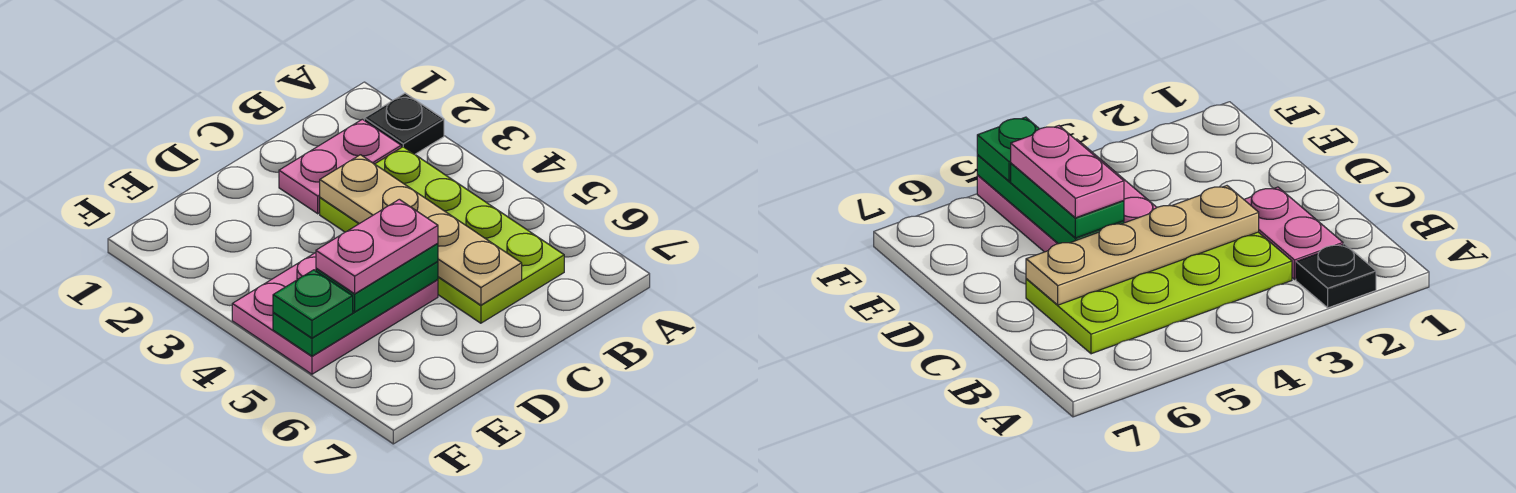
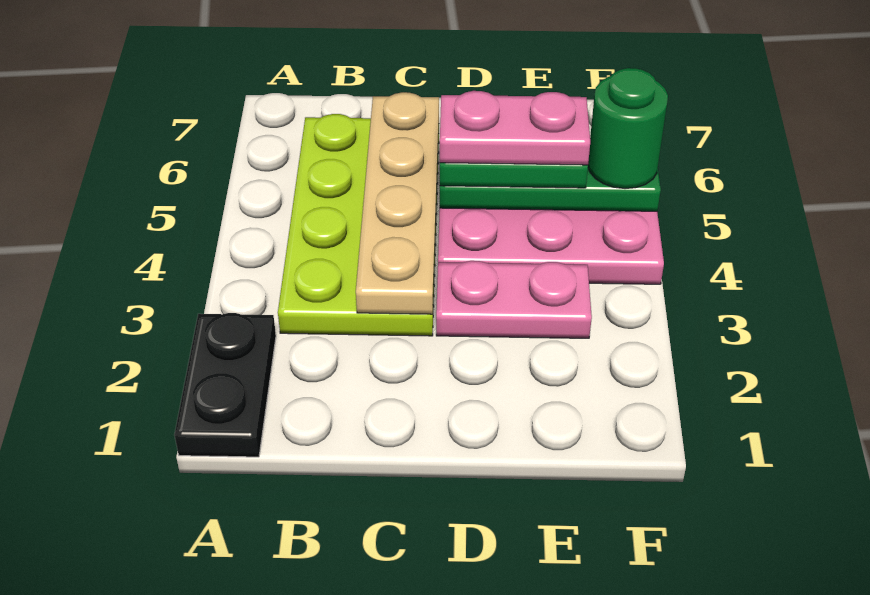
black plate A2 level 1 -> black plate A1:A2 level 1
pink plate B2:C2 level 1 -> pink plate D3:E3 level 1
green plate F5 level 3 -> green round brick F5 level 3

